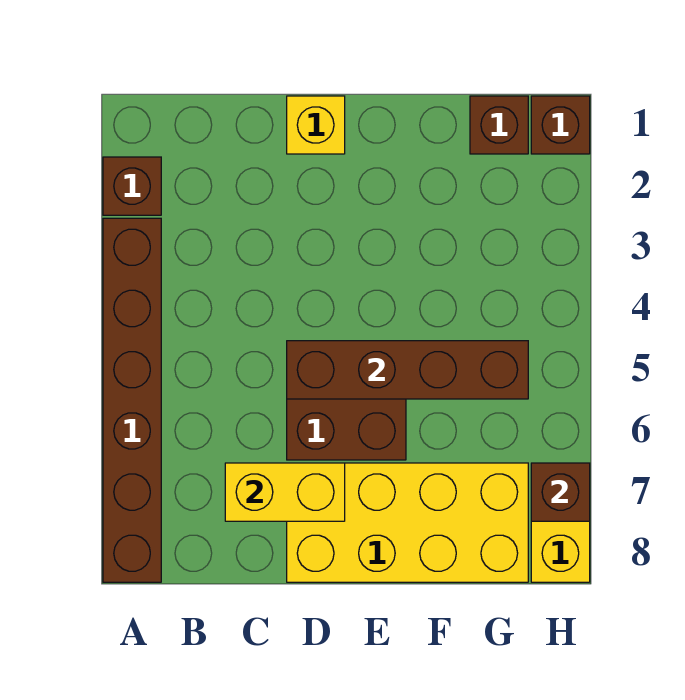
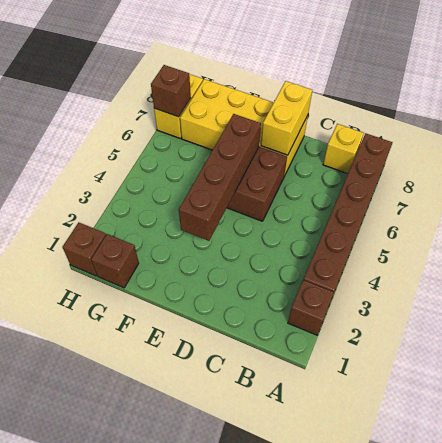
yellow brick C7:D7 level 2 -> yellow brick D7:D8 level 2
yellow brick D1 level 1 -> yellow brick B8 level 1
brown brick D5:G5 level 2 -> brown brick E3:E6 level 2

